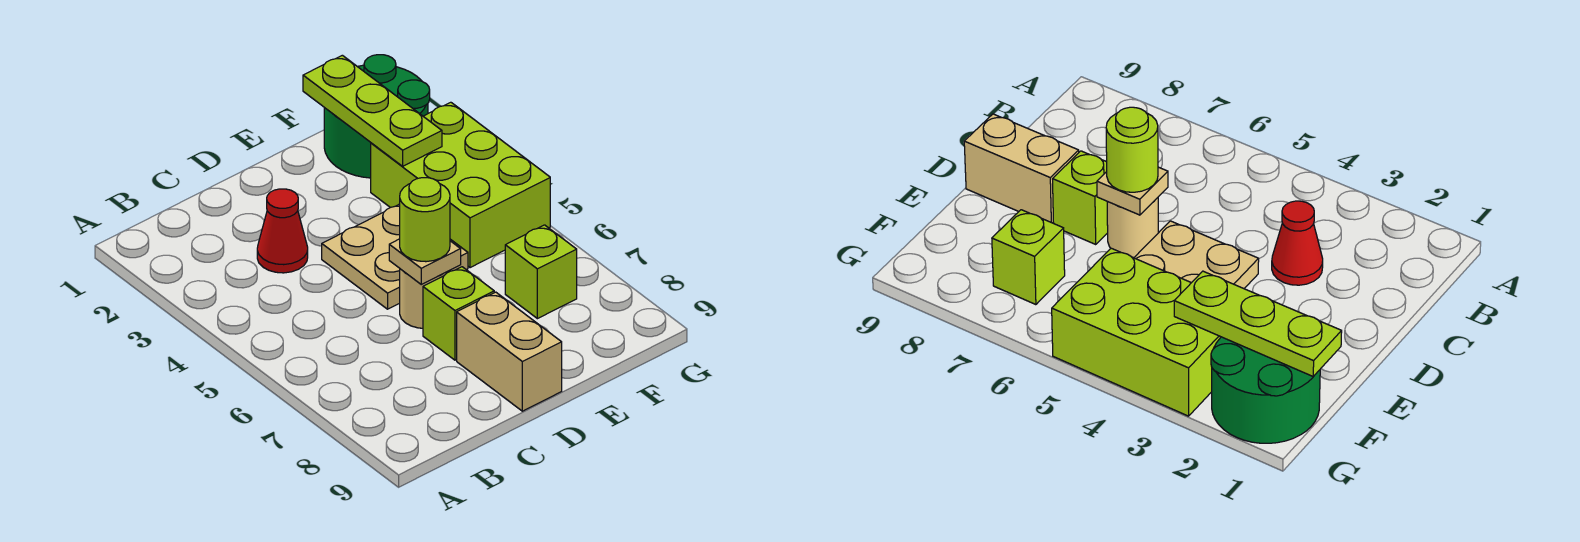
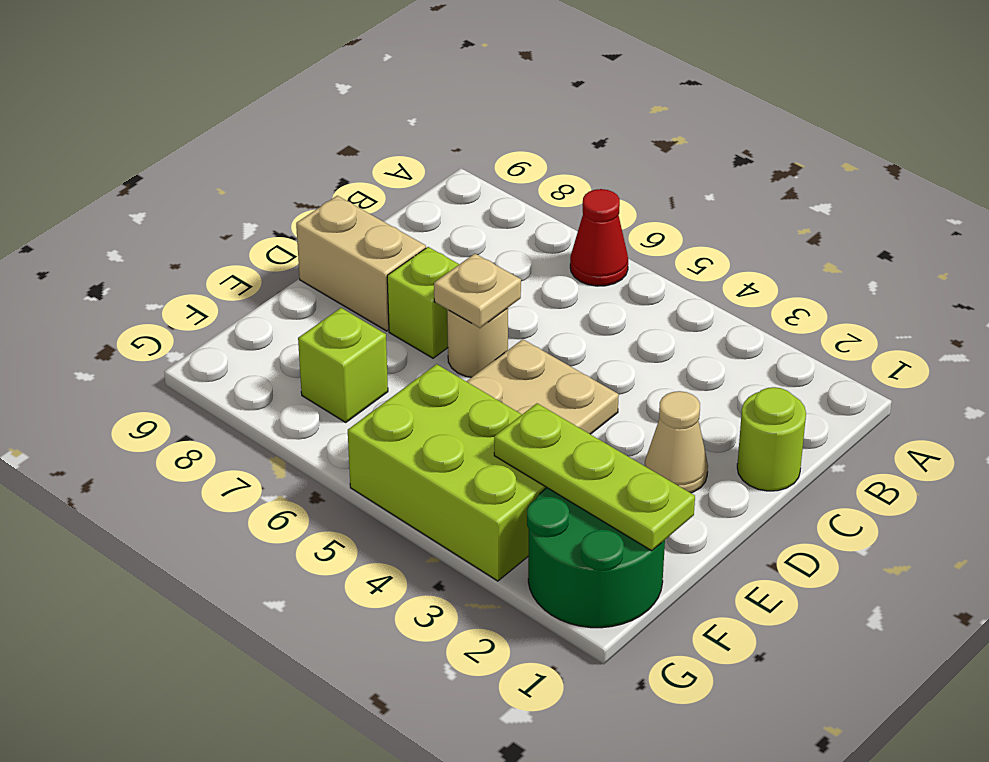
red cone C3 level 1 -> red cone A6 level 1
none -> tan cone D2 level 1
lime round brick D6 level 3 -> lime round brick C1 level 1

